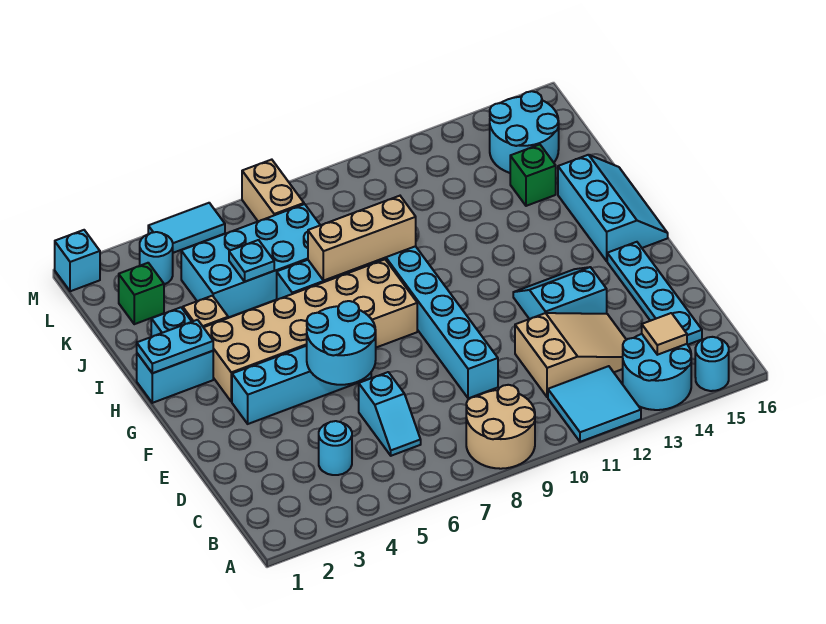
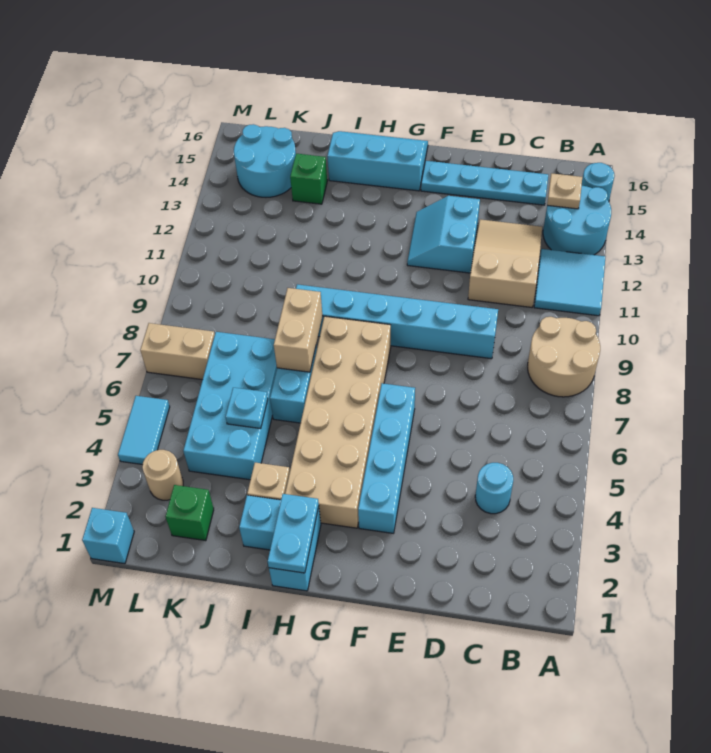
tan tile B14 level 2 -> tan plate B14 level 2
cyan slope C6:D6 level 1 top D -> none
cyan round brick E5:F6 level 2 -> none
tan brick I7:I9 level 2 -> tan brick I7:I8 level 2
cyan round brick L3 level 1 -> tan round brick L3 level 1

